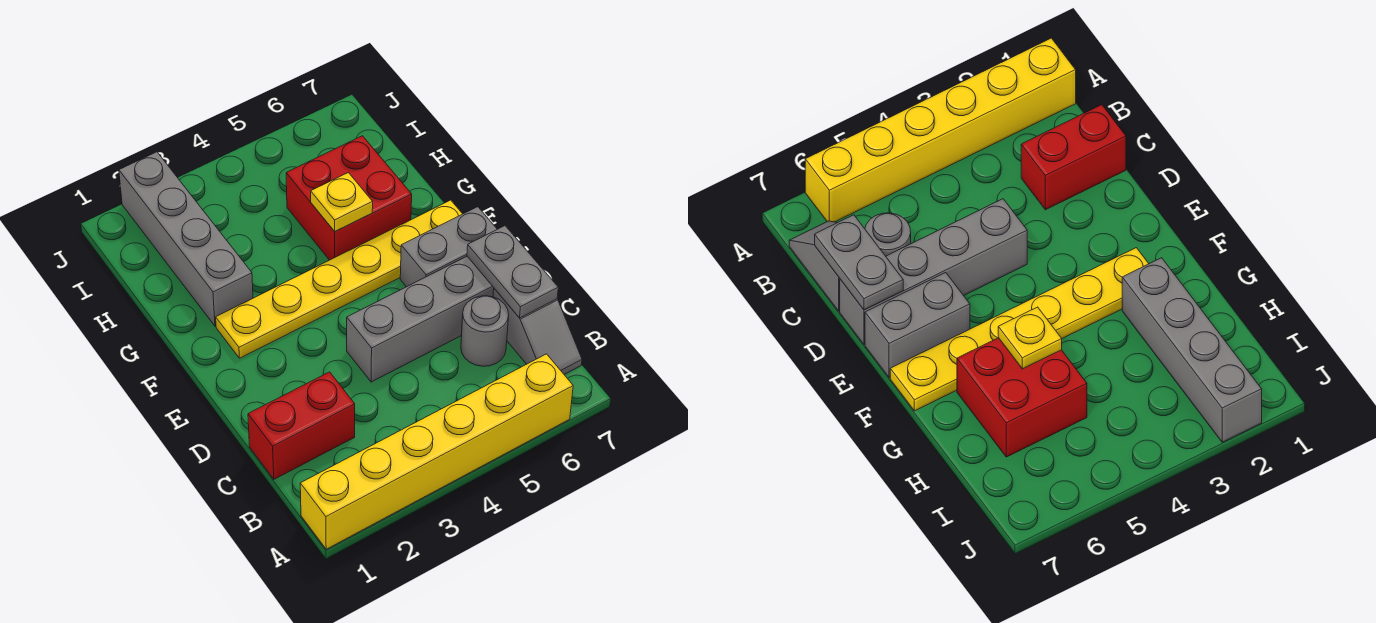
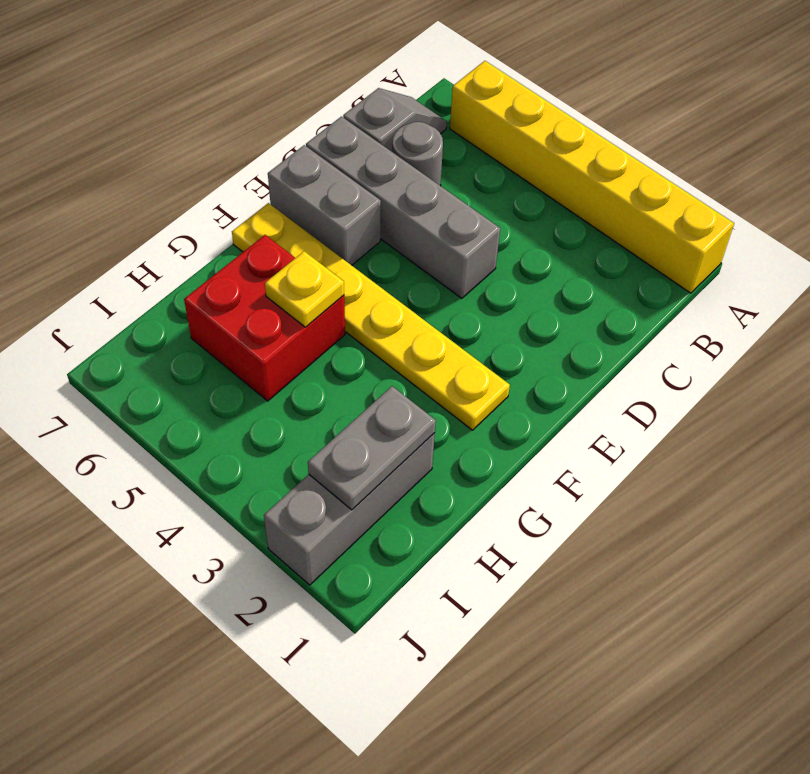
red brick C1:C2 level 1 -> none
grey plate C7:D7 level 2 -> grey plate H2:I2 level 2
grey brick G2:J2 level 1 -> grey brick H2:J2 level 1

